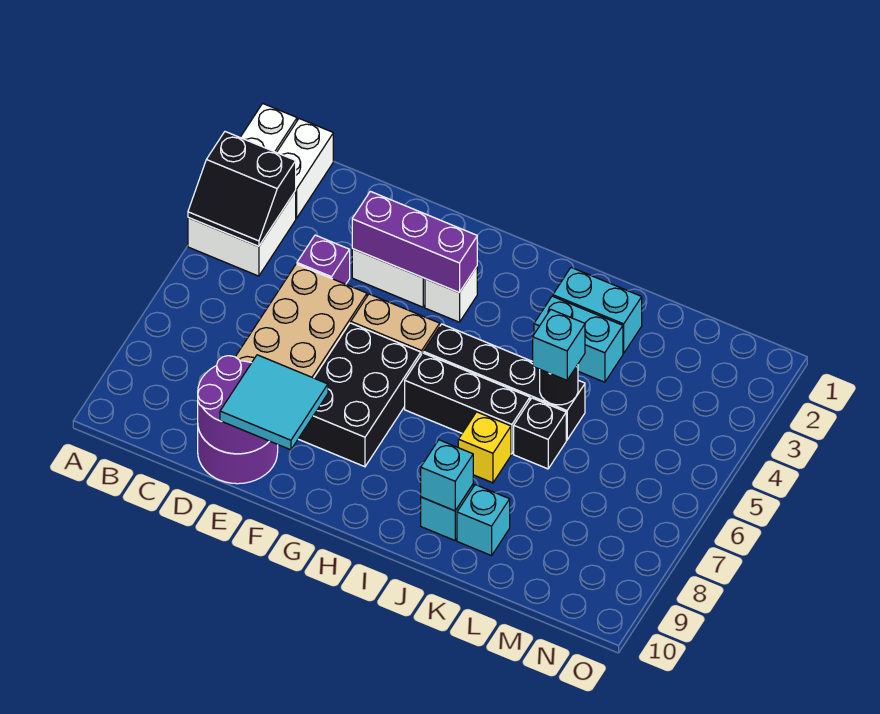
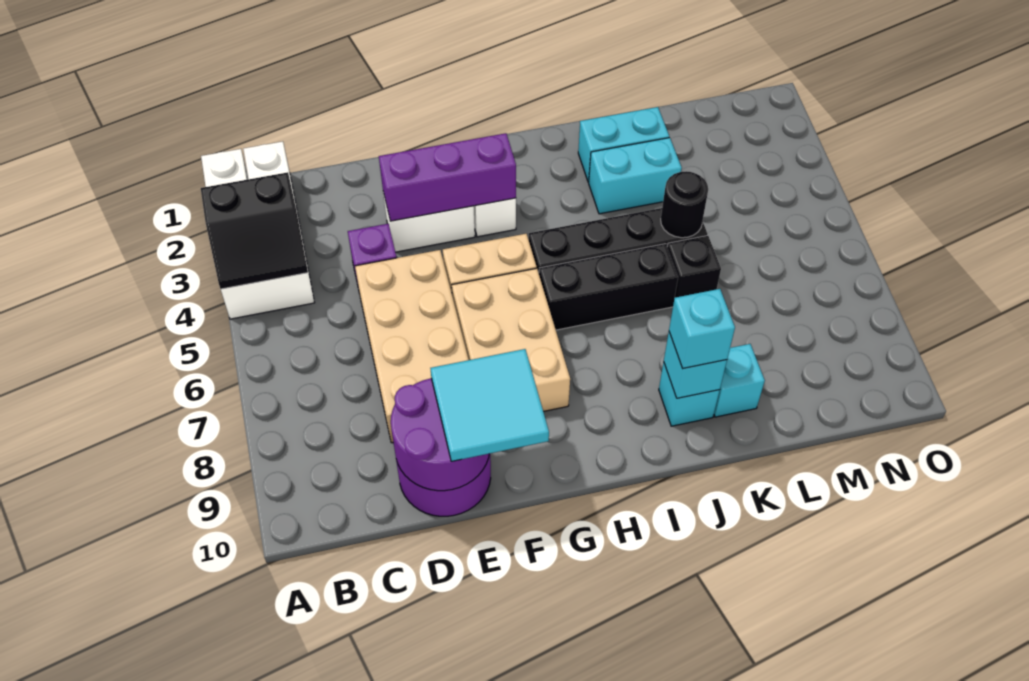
black brick F6:G8 level 1 -> tan brick F6:G8 level 1
yellow brick J7 level 1 -> none
cyan brick K5 level 3 -> cyan brick J9 level 3

